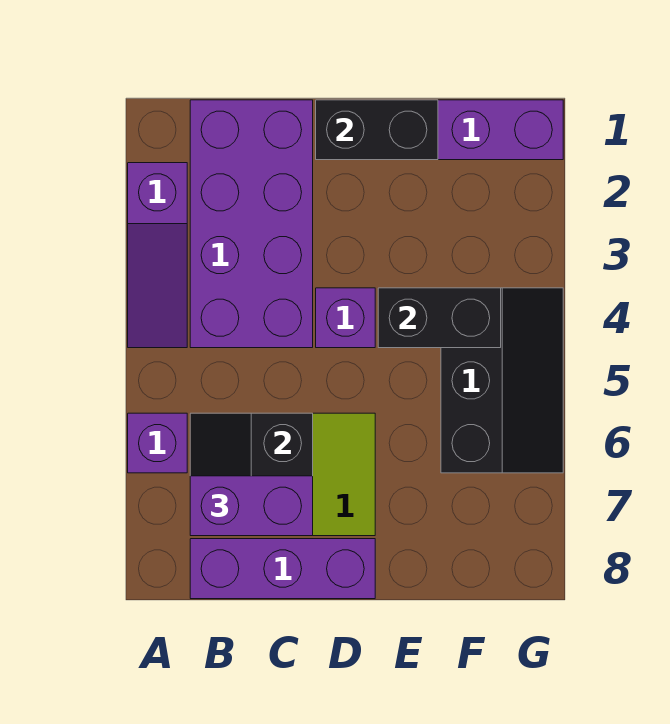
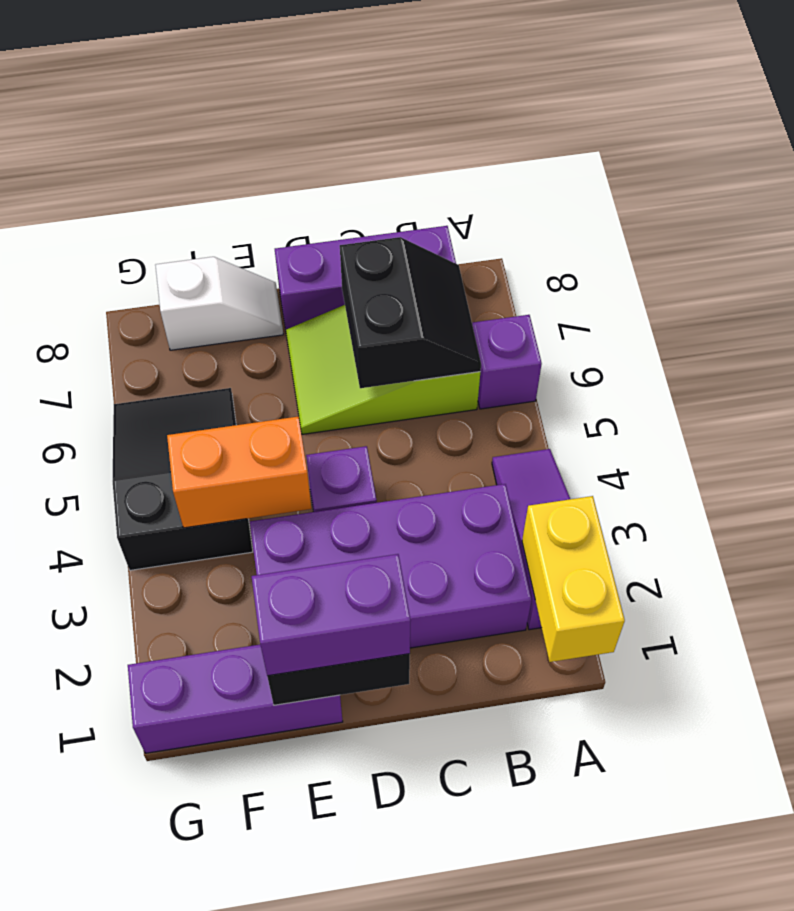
none -> yellow brick A1:A2 level 2
purple brick B1:C4 level 1 -> purple brick B2:E3 level 1
purple brick B7:C7 level 3 -> purple brick D1:E1 level 3
black brick E4:F4 level 2 -> orange brick E4:F4 level 2
none -> white slope E8:F8 level 1 top F
black slope F4:G6 level 1 top F -> black slope F4:G6 level 1 top 4

